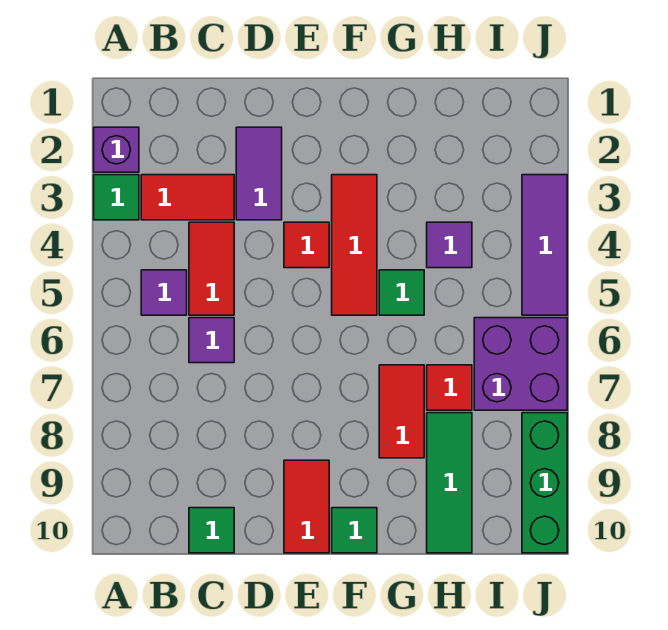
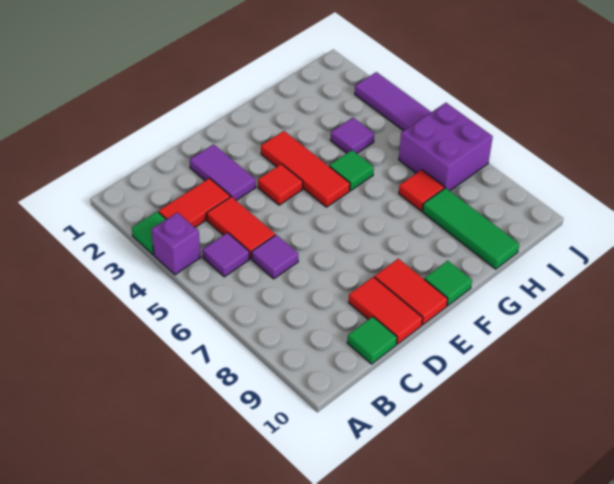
purple brick A2 level 1 -> purple brick A4 level 1
red tile G7:G8 level 1 -> red tile D9:D10 level 1
green brick J8:J10 level 1 -> none

